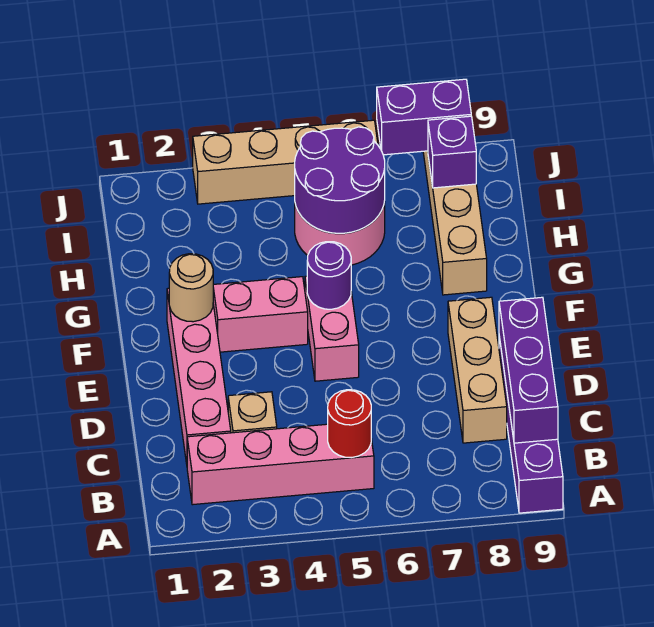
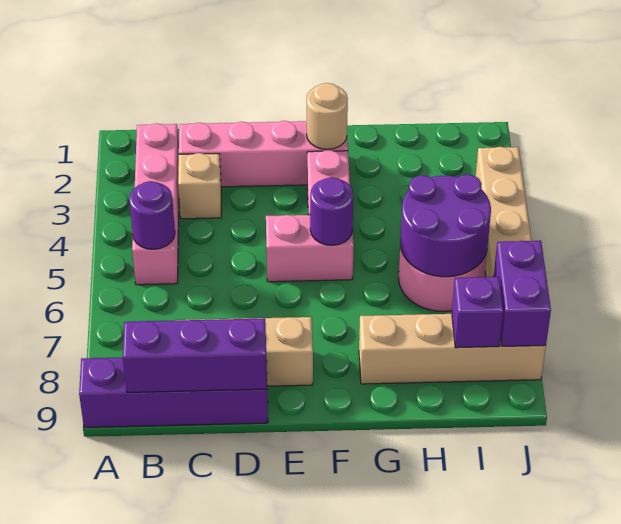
red round brick B5 level 2 -> purple round brick B5 level 2

